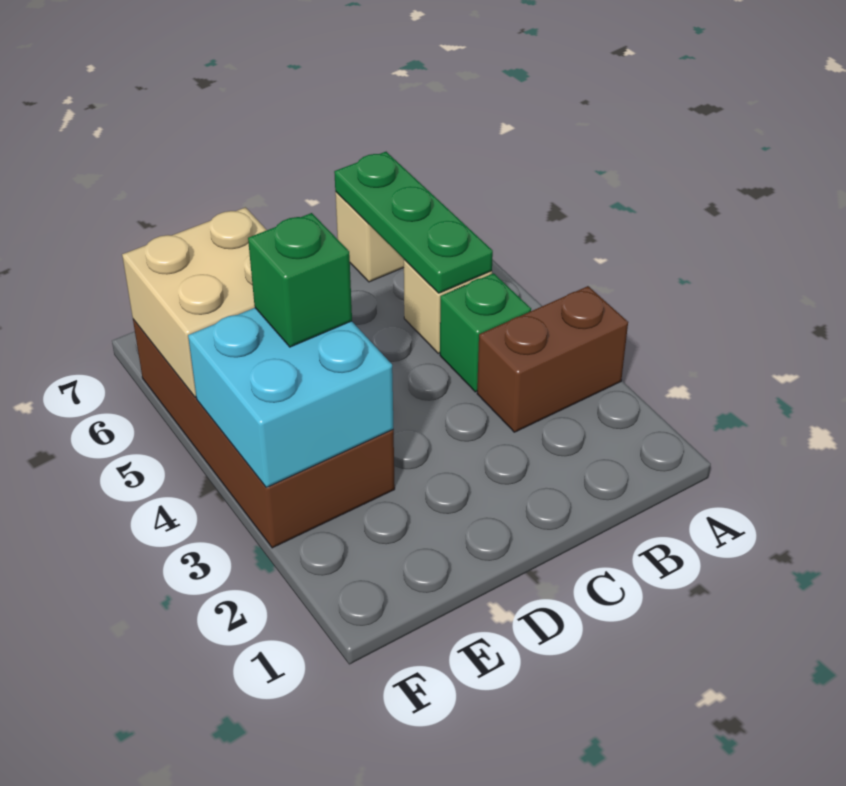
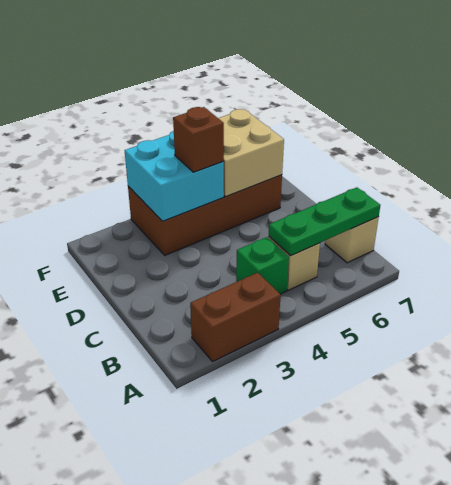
brown brick A3:B3 level 1 -> brown brick A2:A3 level 1
green brick E4 level 3 -> brown brick E4 level 3

